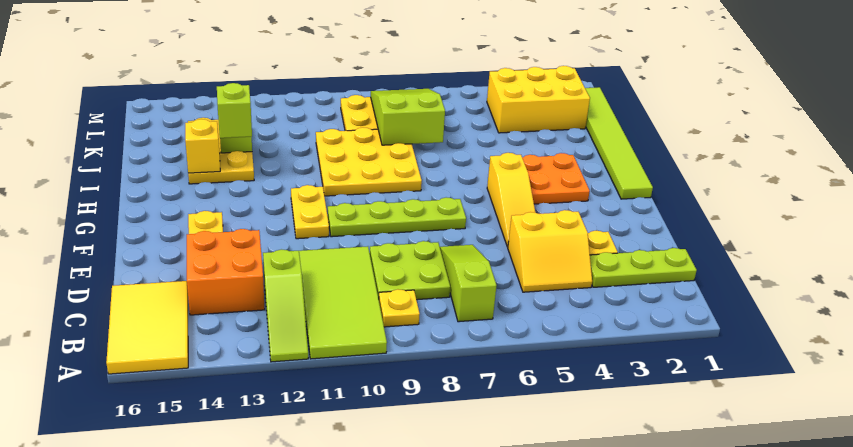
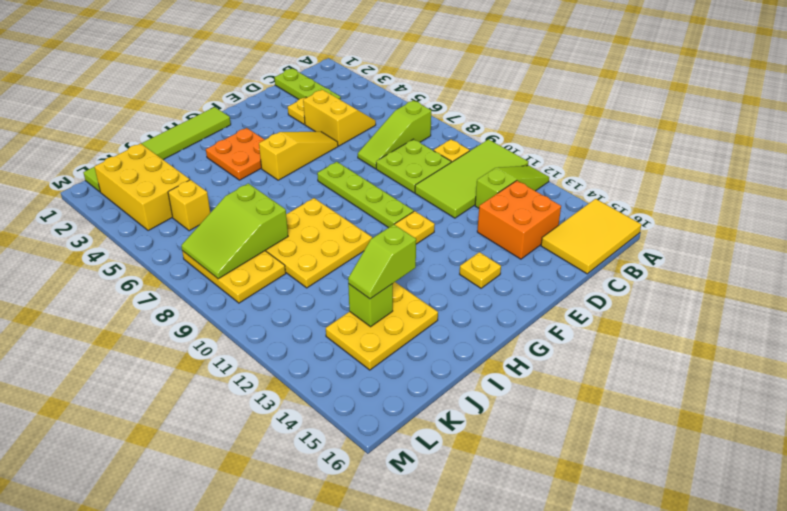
yellow brick I14 level 2 -> yellow brick K5 level 1

